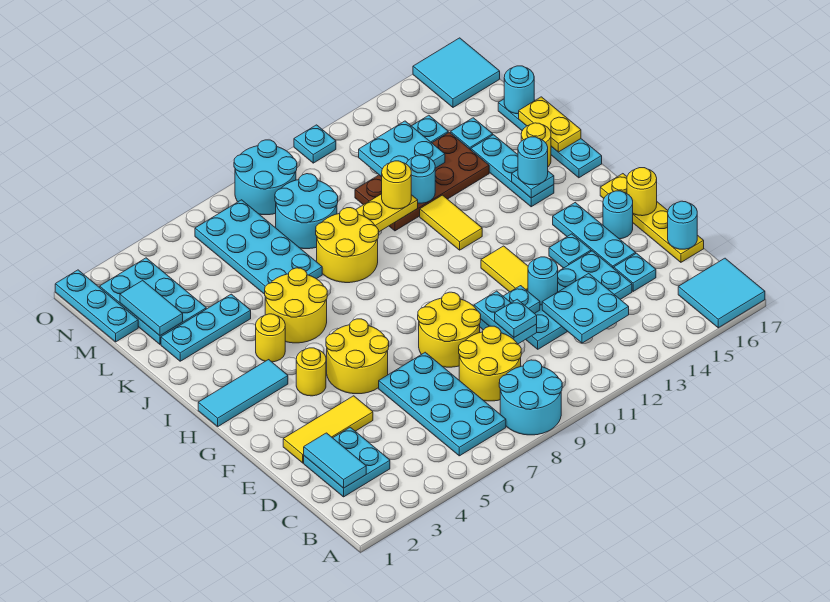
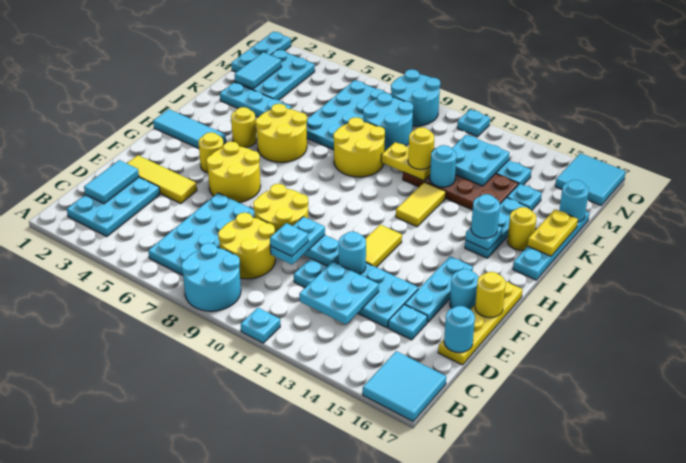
cyan plate C2:D3 level 1 -> cyan plate B2:D3 level 1
cyan plate F14 level 1 -> cyan plate A11 level 1

